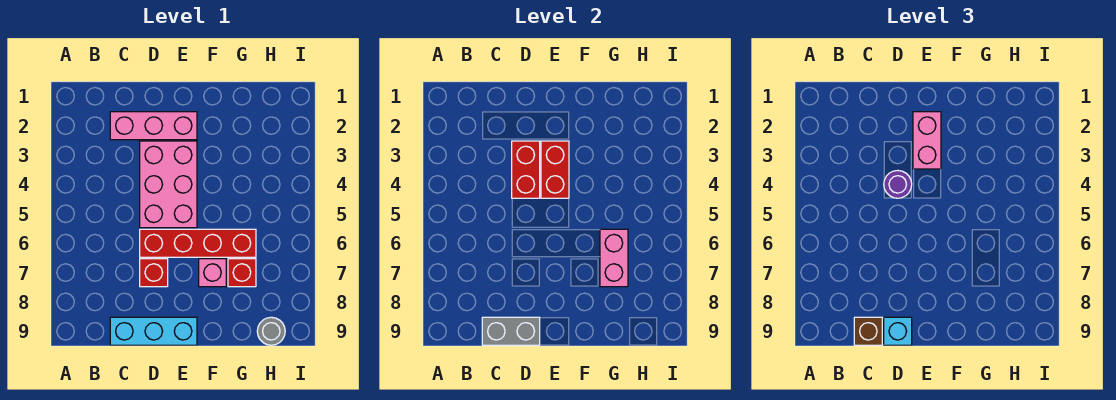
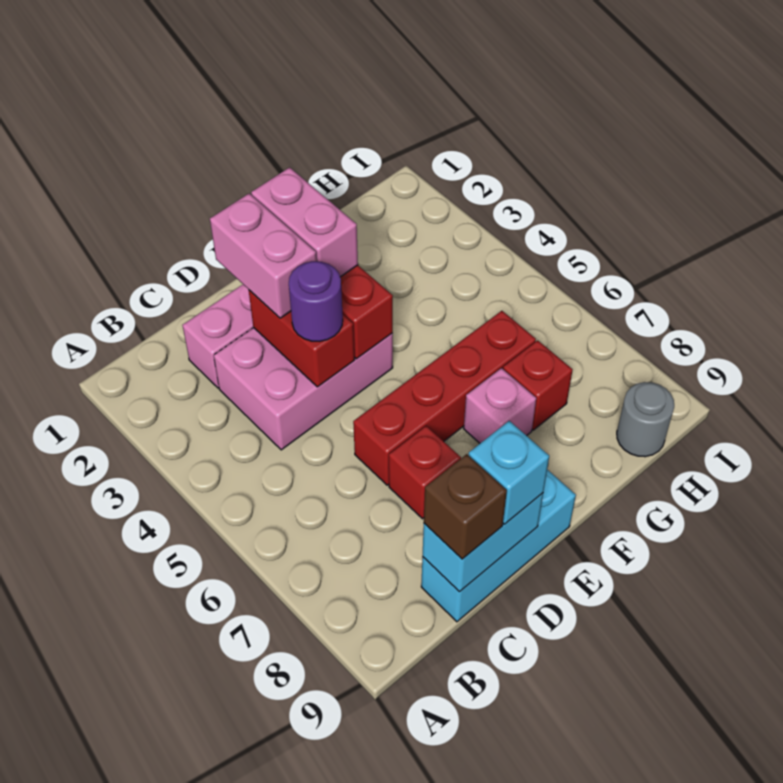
grey brick C9:D9 level 2 -> cyan brick C9:D9 level 2
pink brick D3:E5 level 1 -> pink brick C3:E4 level 1
pink brick G6:G7 level 2 -> pink brick D2:D3 level 3

